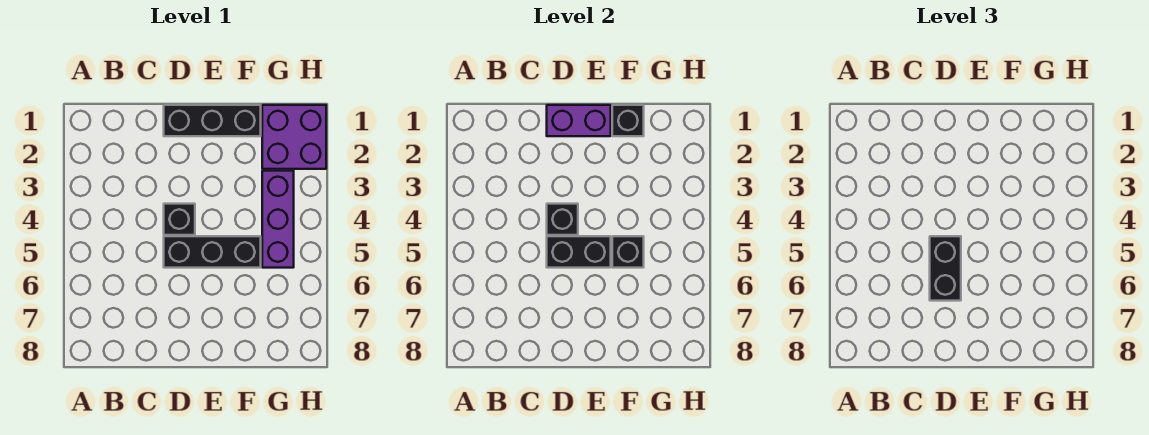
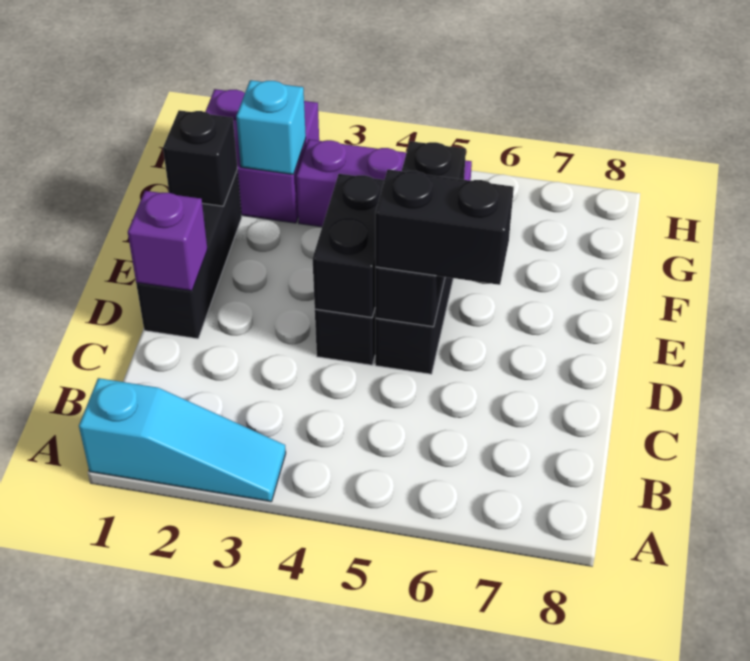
none -> cyan slope A1:A3 level 1 top 1
purple brick D1:E1 level 2 -> purple brick D1 level 2
black brick D4 level 2 -> black brick D4:E4 level 2
none -> cyan brick G2 level 2

